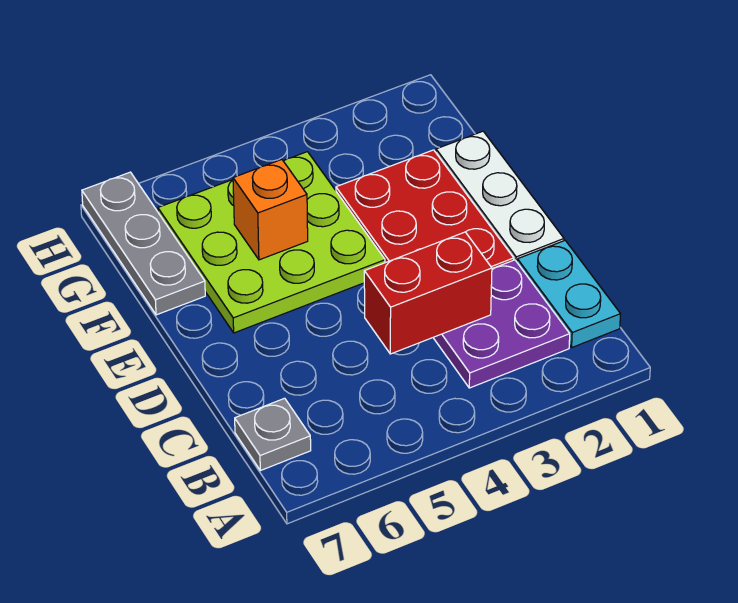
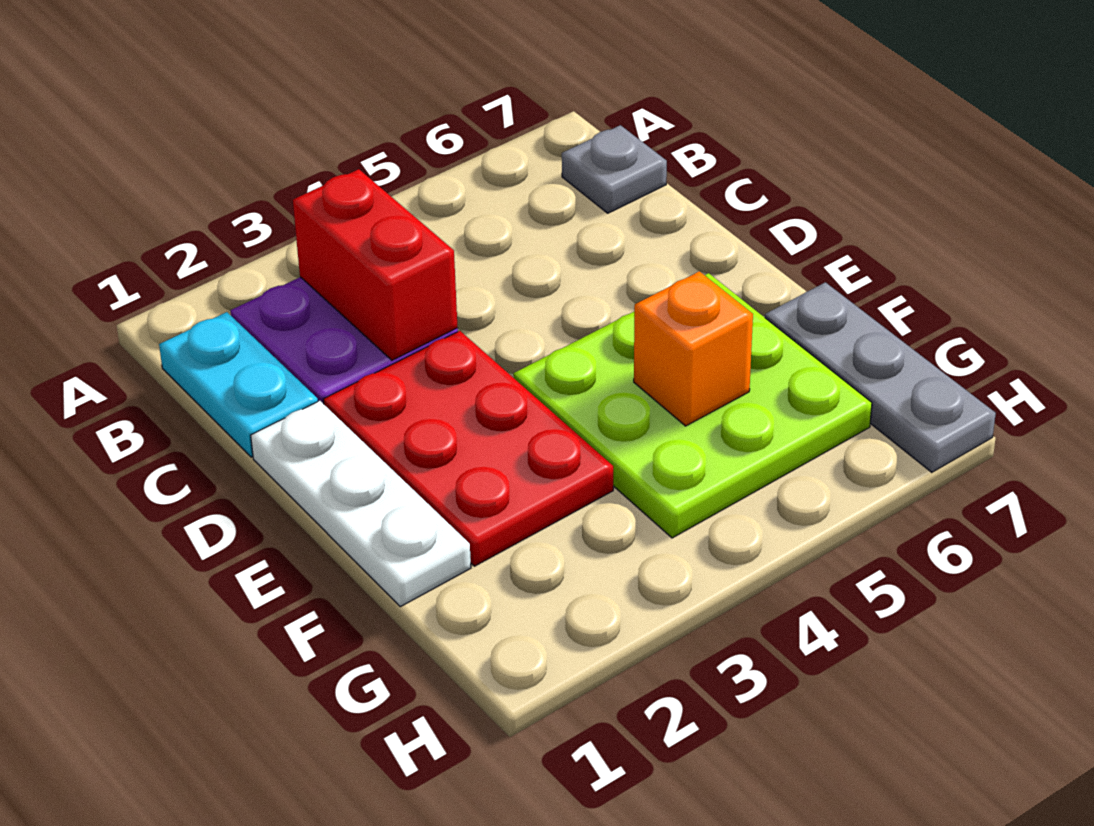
red brick C3:C4 level 2 -> red brick B3:C3 level 2

